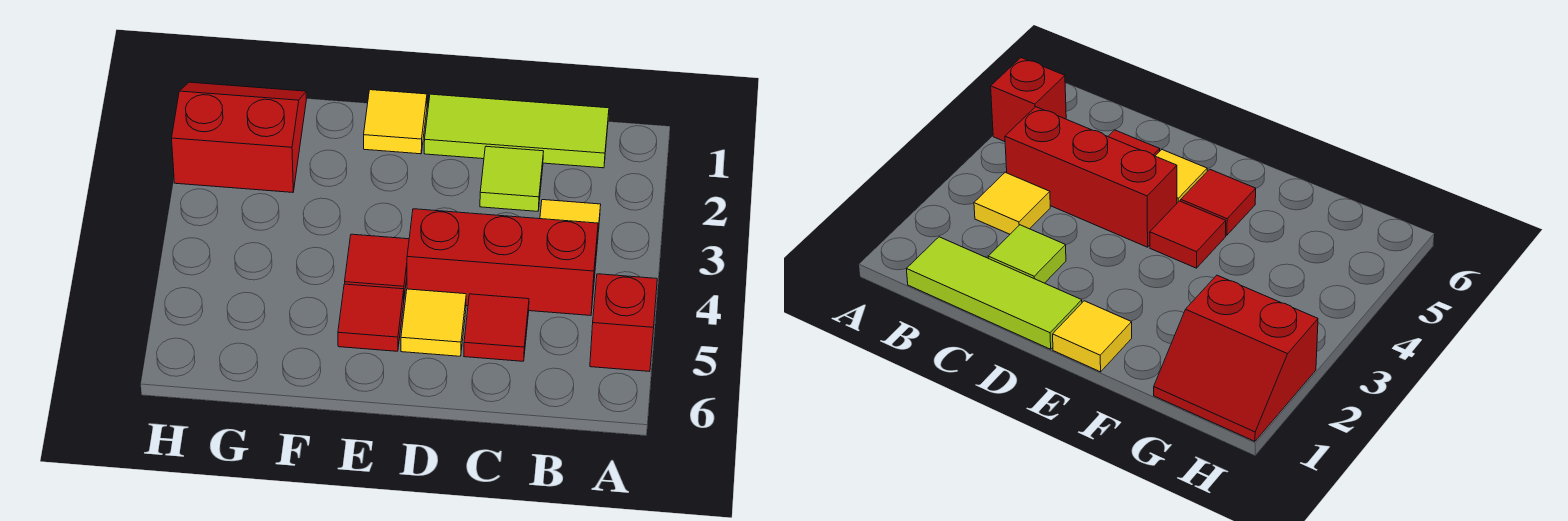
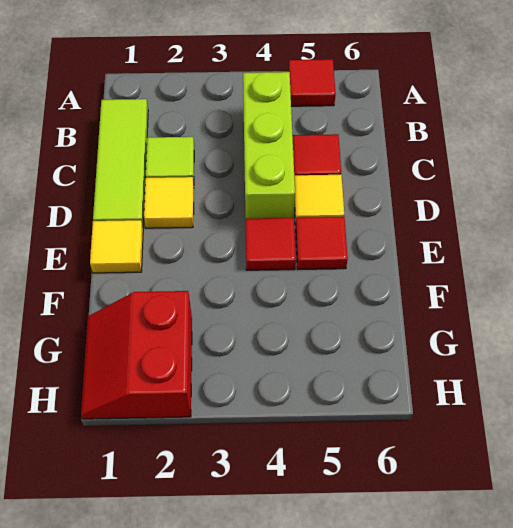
red brick A5 level 1 -> red tile A5 level 1
yellow tile B3 level 1 -> yellow tile D2 level 1
red brick B4:D4 level 1 -> lime brick B4:D4 level 1

